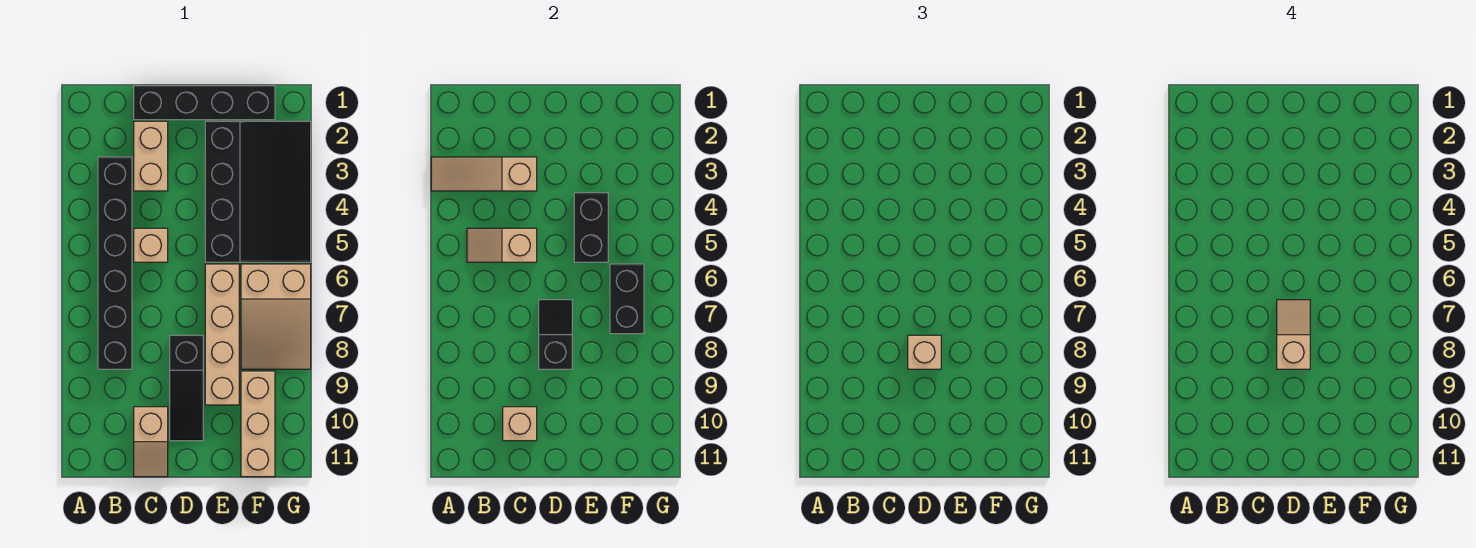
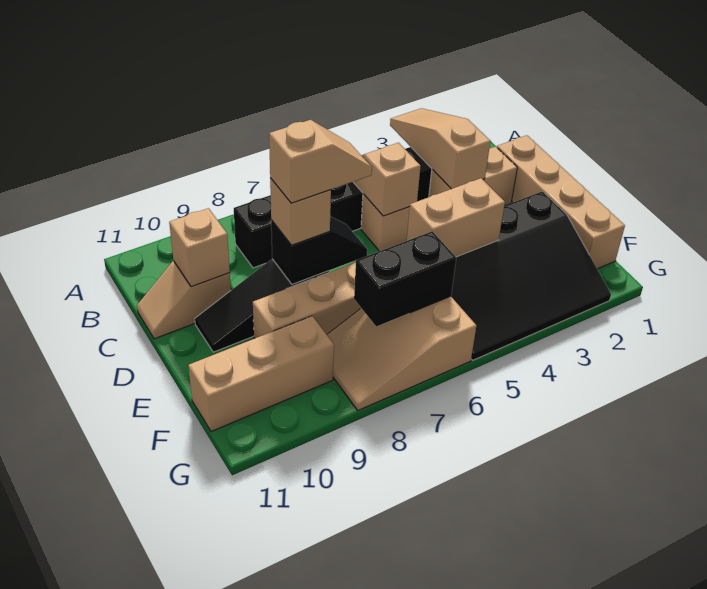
black brick C1:F1 level 1 -> tan brick C1:F1 level 1
black brick E4:E5 level 2 -> tan brick E4:E5 level 2

